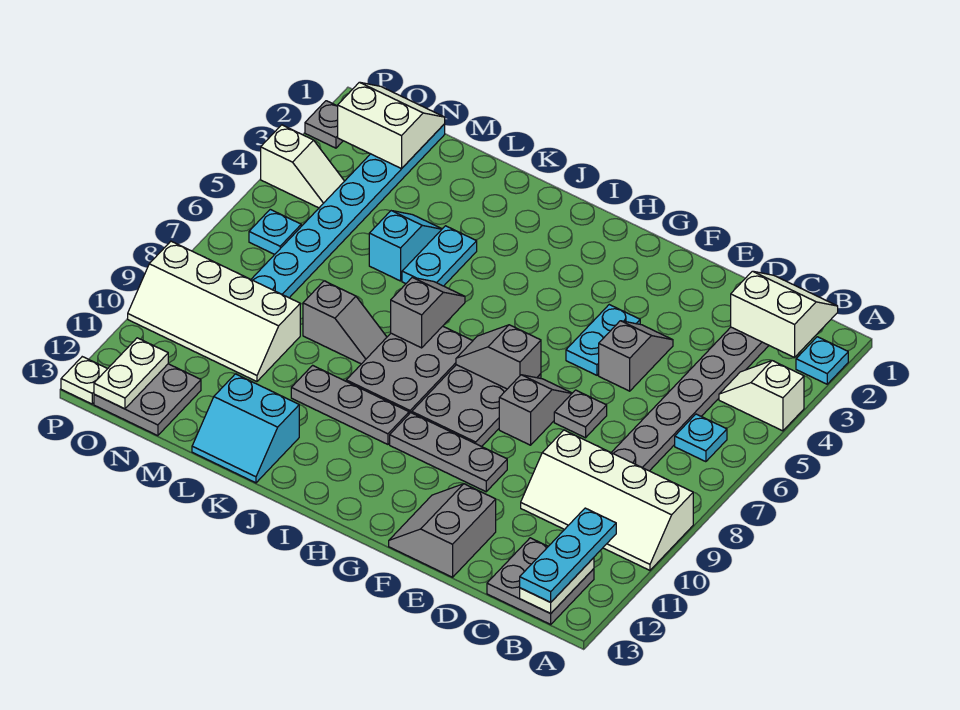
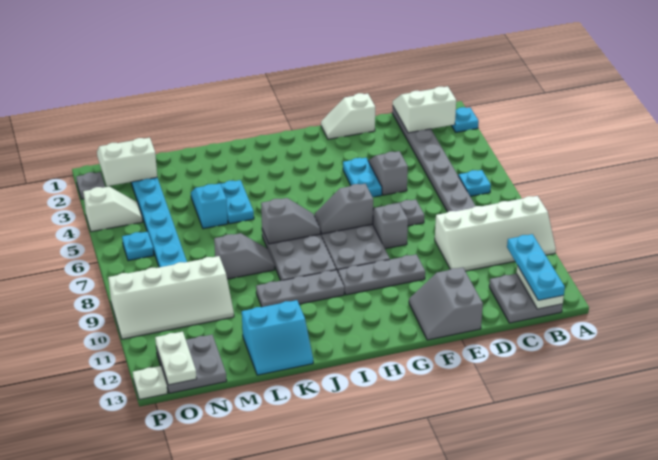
white slope A4:B4 level 1 top A -> white slope E1:F1 level 1 top E
grey slope J6:J7 level 2 top 7 -> grey slope I7:J7 level 2 top J

